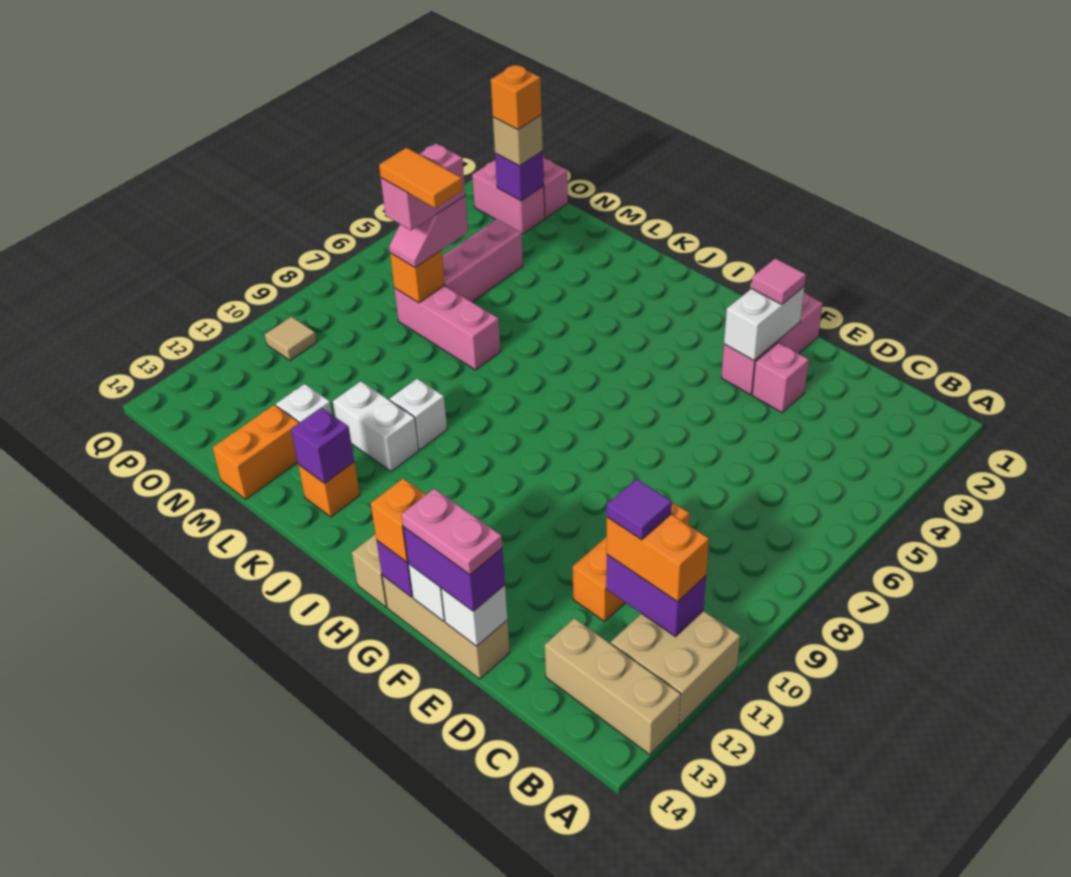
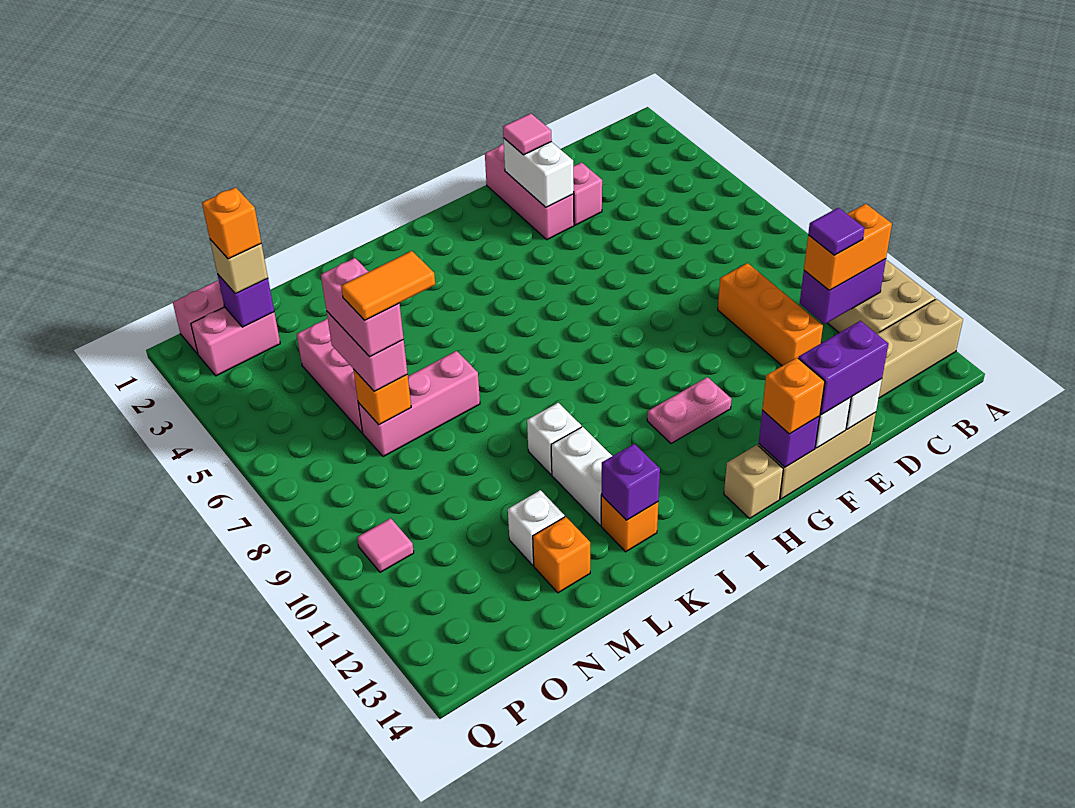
pink plate E14:F14 level 4 -> pink plate G11:H11 level 1
white brick K11:L11 level 1 -> white brick K11:K12 level 1
orange brick M13:M14 level 1 -> orange brick M13 level 1
pink slope N6:N7 level 3 top 6 -> pink brick N6:N7 level 3
tan tile P10 level 1 -> pink tile P10 level 1

